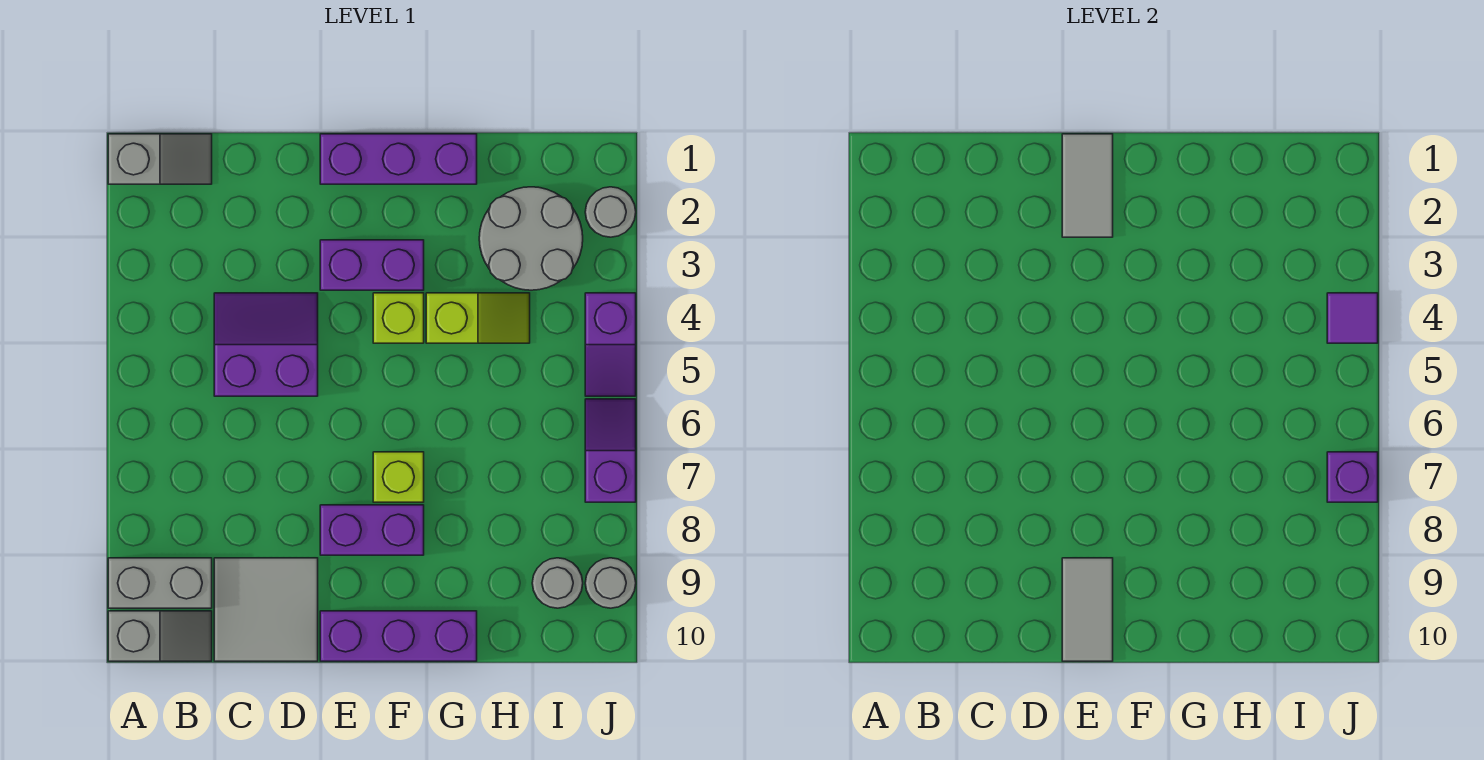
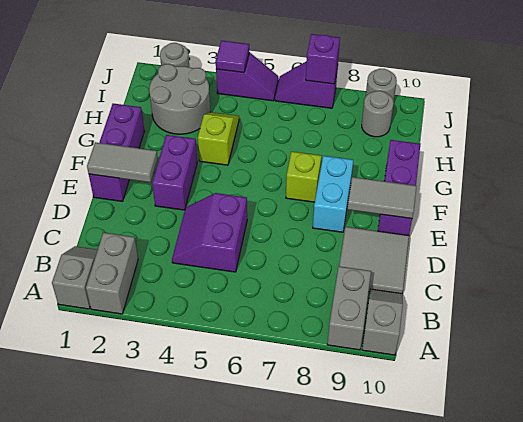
none -> grey brick A2:B2 level 1
purple brick E8:F8 level 1 -> cyan brick E8:F8 level 1
lime brick F4 level 1 -> none

